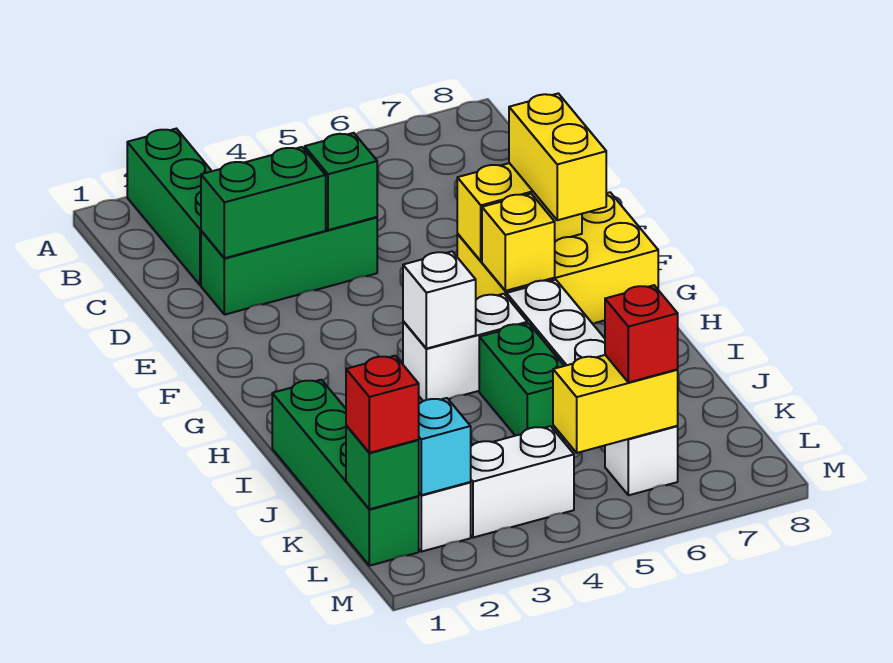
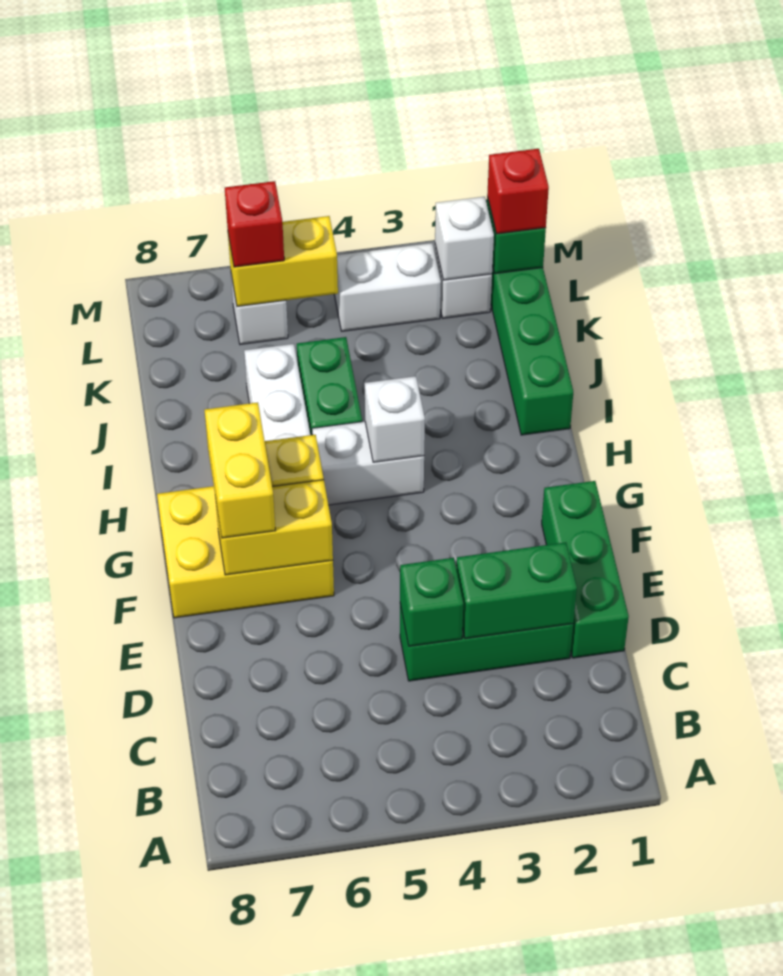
green brick A2:C2 level 1 -> green brick D1:F1 level 1
cyan brick L2 level 2 -> white brick L2 level 2

